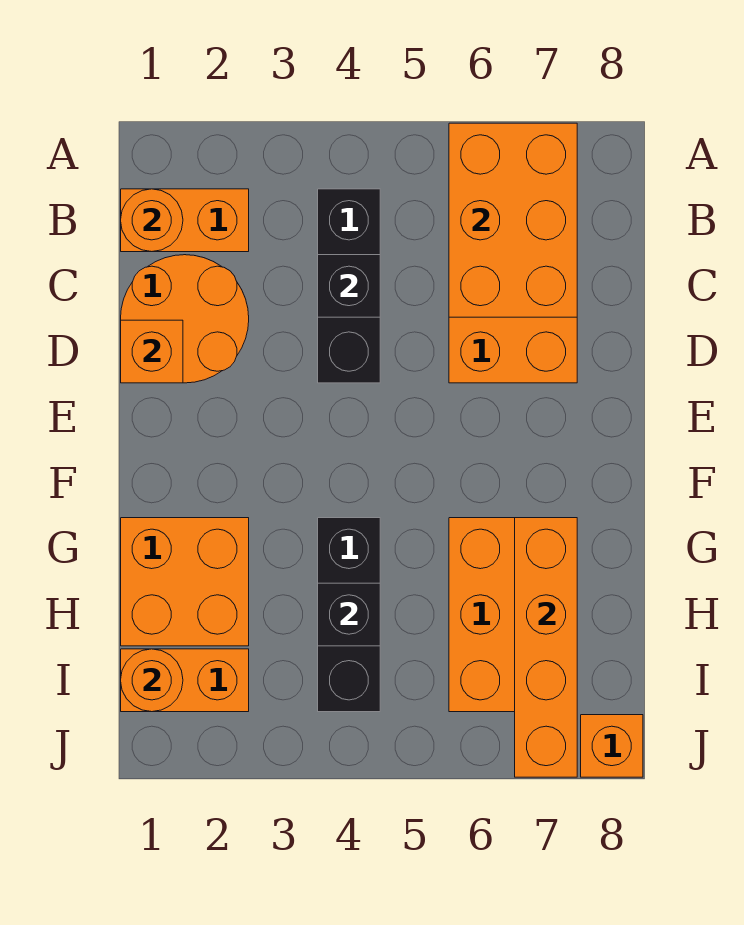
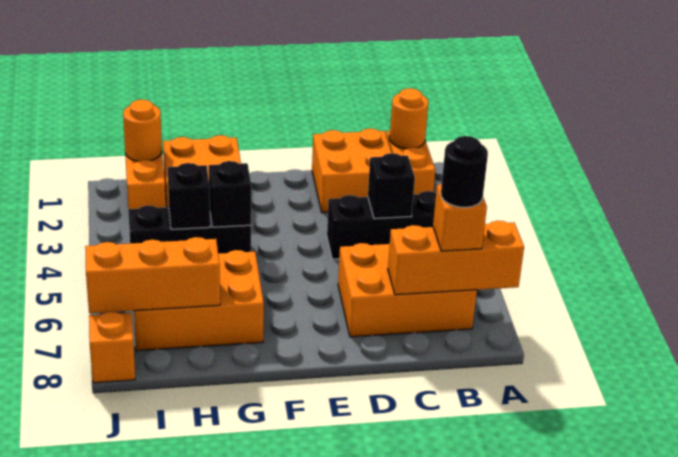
orange brick A6:C7 level 2 -> orange brick A7:C7 level 2
none -> black round brick B7 level 4
orange round brick C1:D2 level 1 -> orange brick C1:D2 level 1
orange brick D1 level 2 -> orange brick B7 level 3
none -> black brick G4 level 2
orange brick G7:J7 level 2 -> orange brick H7:J7 level 2

